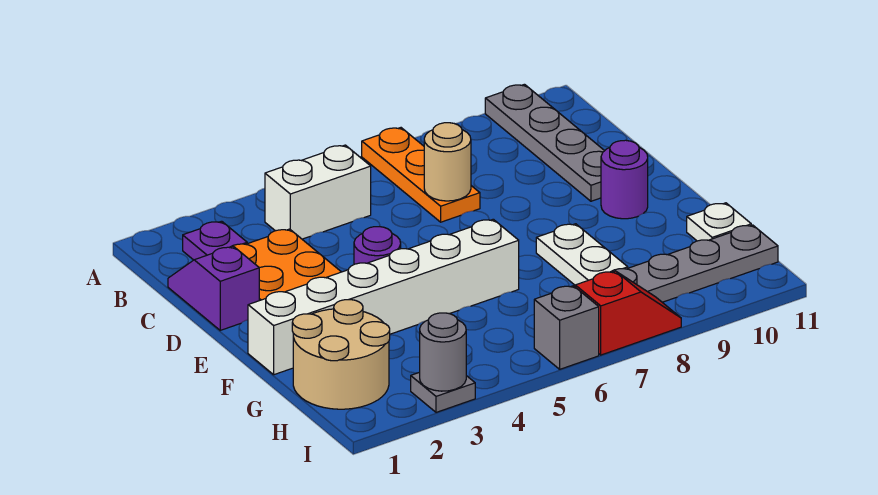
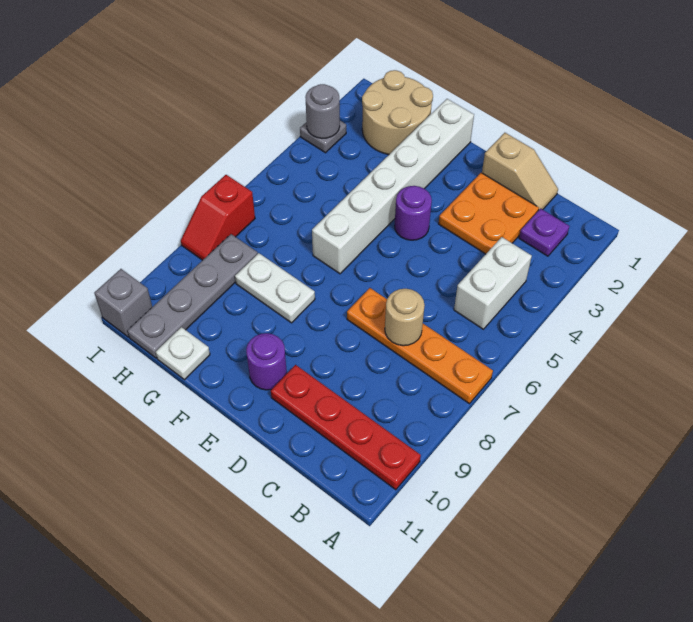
orange plate A7:C7 level 1 -> orange plate A7:D7 level 1
grey plate A10:D10 level 1 -> red plate A10:D10 level 1
purple slope C1:D1 level 1 top D -> tan slope C1:D1 level 1 top D
grey brick I6 level 1 -> grey brick I11 level 1

